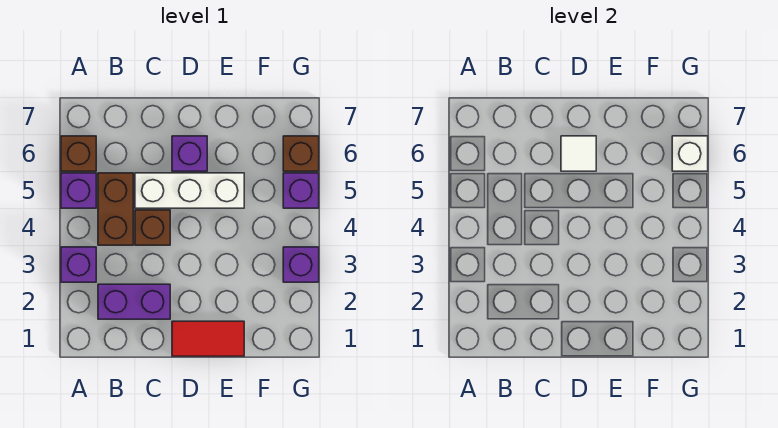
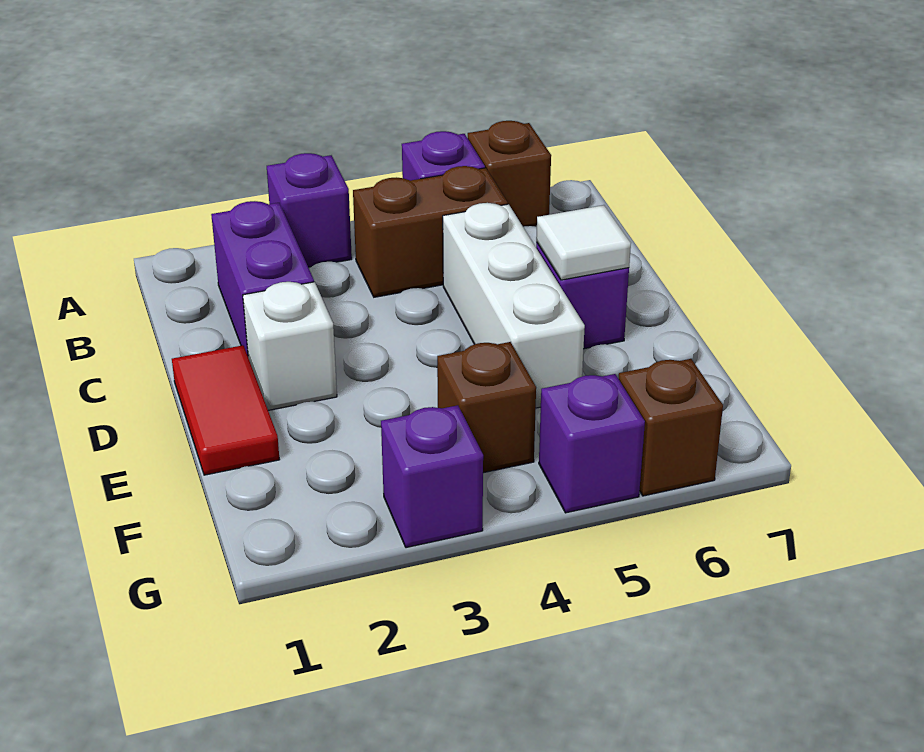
brown brick C4 level 1 -> brown brick F4 level 1
white brick G6 level 2 -> white brick D2 level 1

